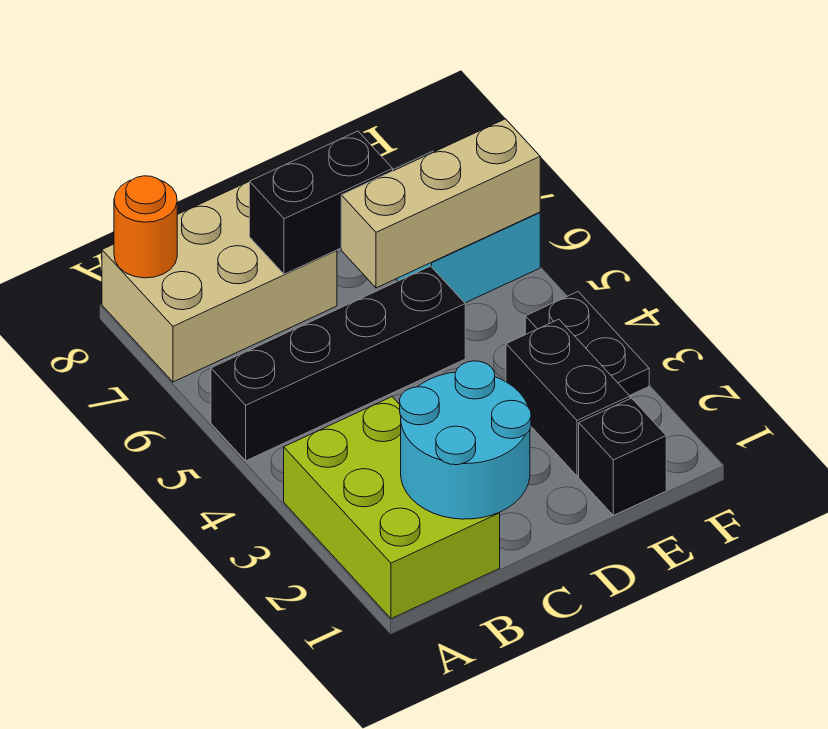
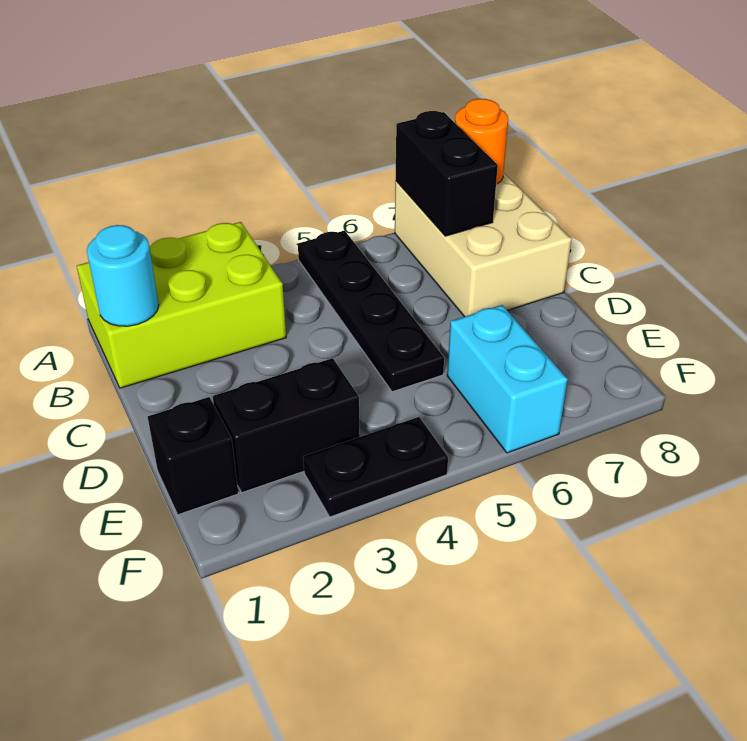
black brick A5:D5 level 1 -> black plate A5:D5 level 1
cyan round brick B1:C2 level 2 -> cyan round brick B1 level 2
black brick C7:D7 level 2 -> black brick A7:B7 level 2
tan brick D6:F6 level 2 -> none

